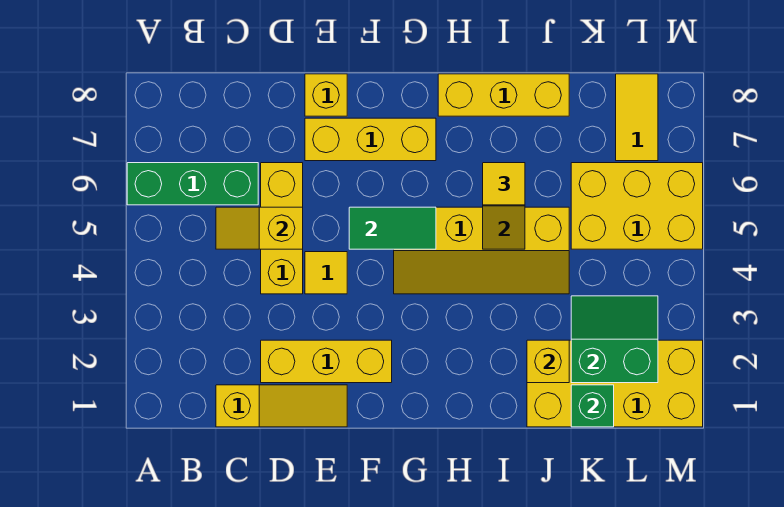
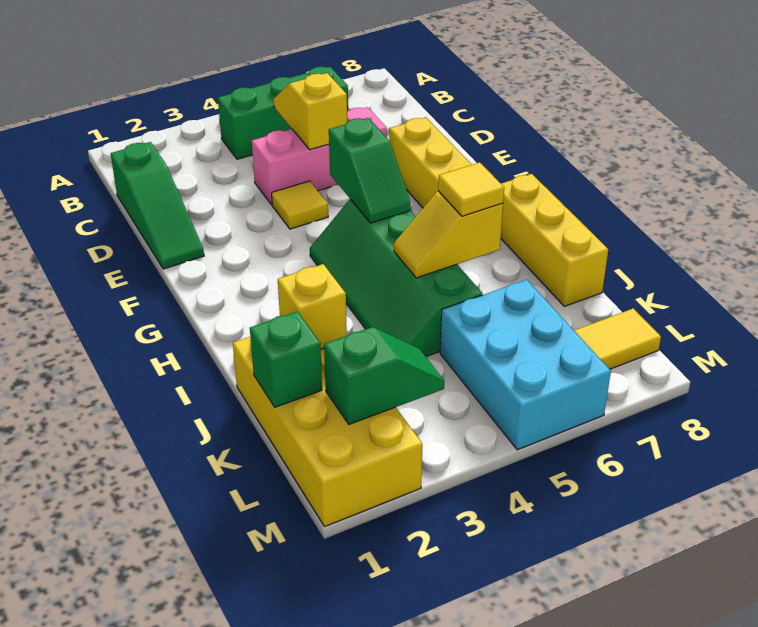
green brick A6:C6 level 1 -> green brick B4:B6 level 1
yellow slope C1:E1 level 1 top C -> green slope C1:E1 level 1 top C
yellow brick D2:F2 level 1 -> none
yellow brick D4:D6 level 1 -> pink brick D4:D6 level 1
yellow brick E8 level 1 -> none
green tile F5:G5 level 2 -> green slope F5:G5 level 2 top F
yellow slope G4:J5 level 1 top 5 -> green slope G4:J5 level 1 top 5
green slope K2:L3 level 2 top 2 -> green slope L2:L3 level 2 top 2
yellow brick K5:M6 level 1 -> cyan brick K5:M6 level 1

